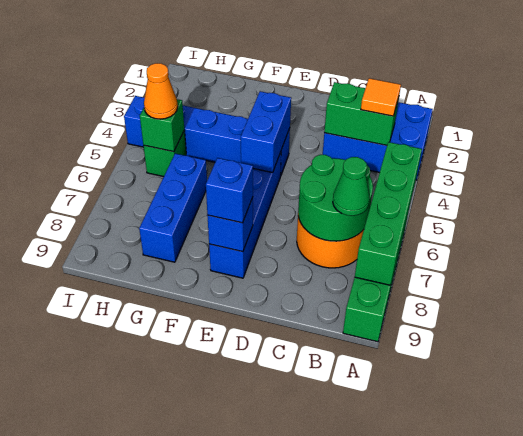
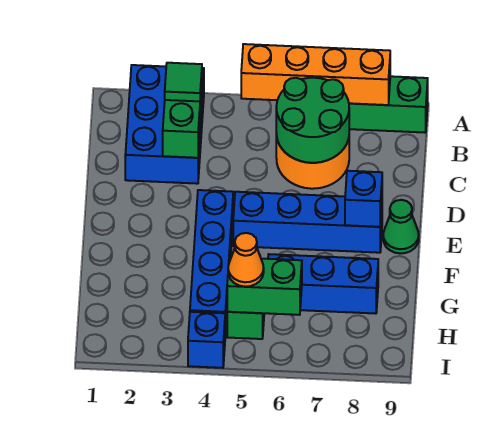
green brick A5:A8 level 2 -> orange brick A5:A8 level 2
orange tile B3 level 3 -> green tile B3 level 3
green cone B7 level 3 -> green cone E9 level 1
blue brick E4:E5 level 2 -> none
blue brick E8 level 3 -> none
green brick H5 level 2 -> green brick H5:H6 level 2

